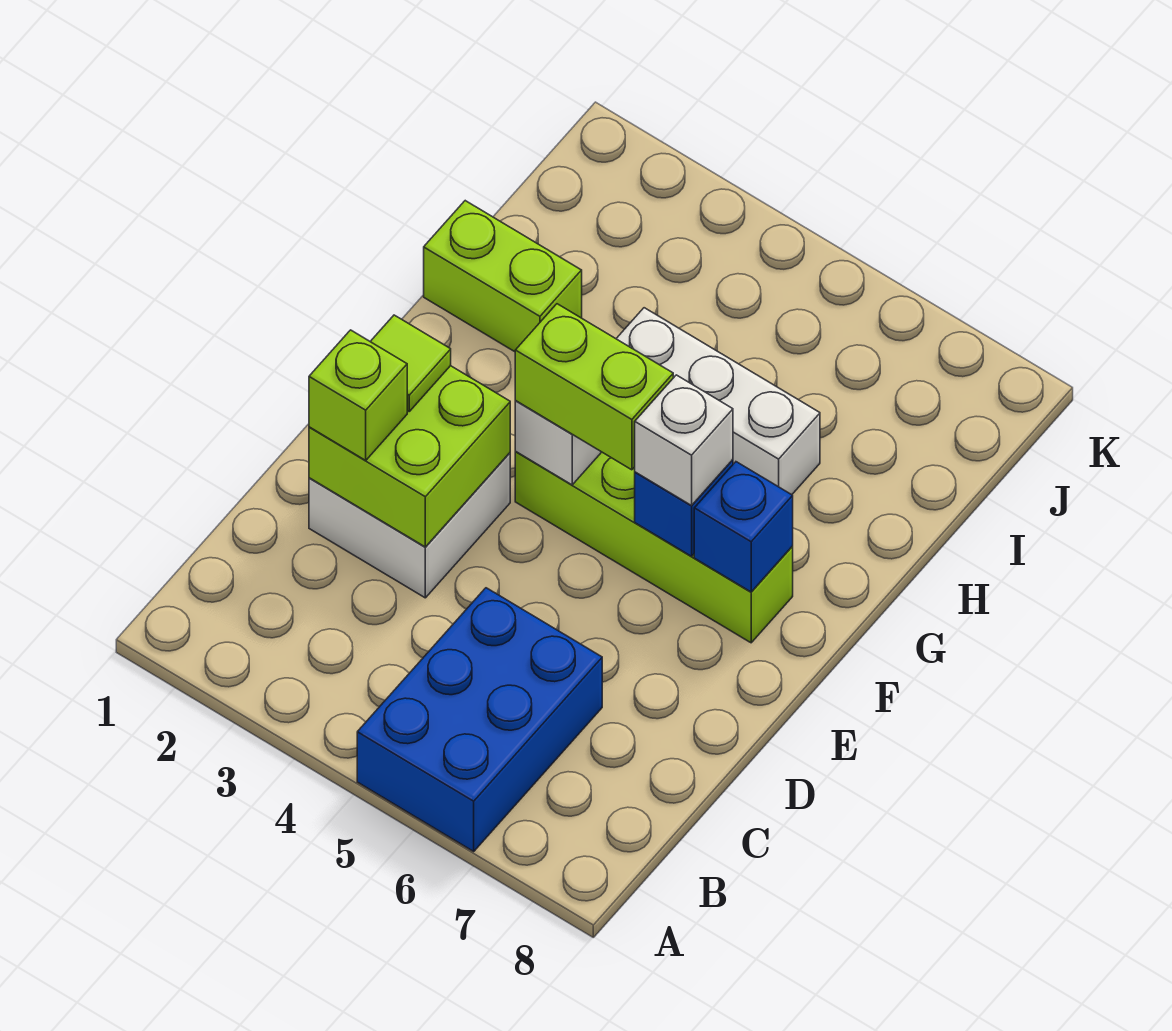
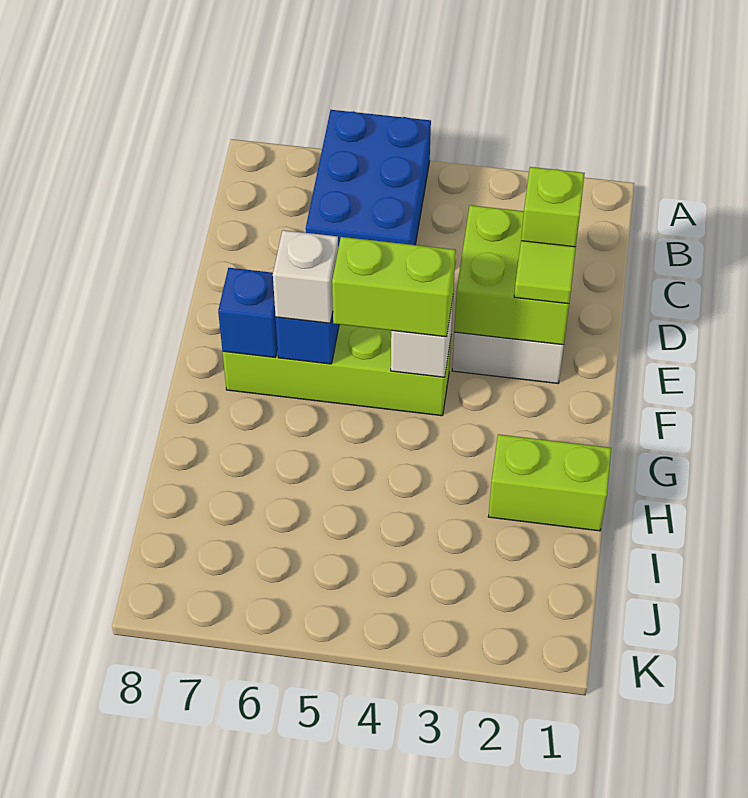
white brick H4:H6 level 1 -> none

